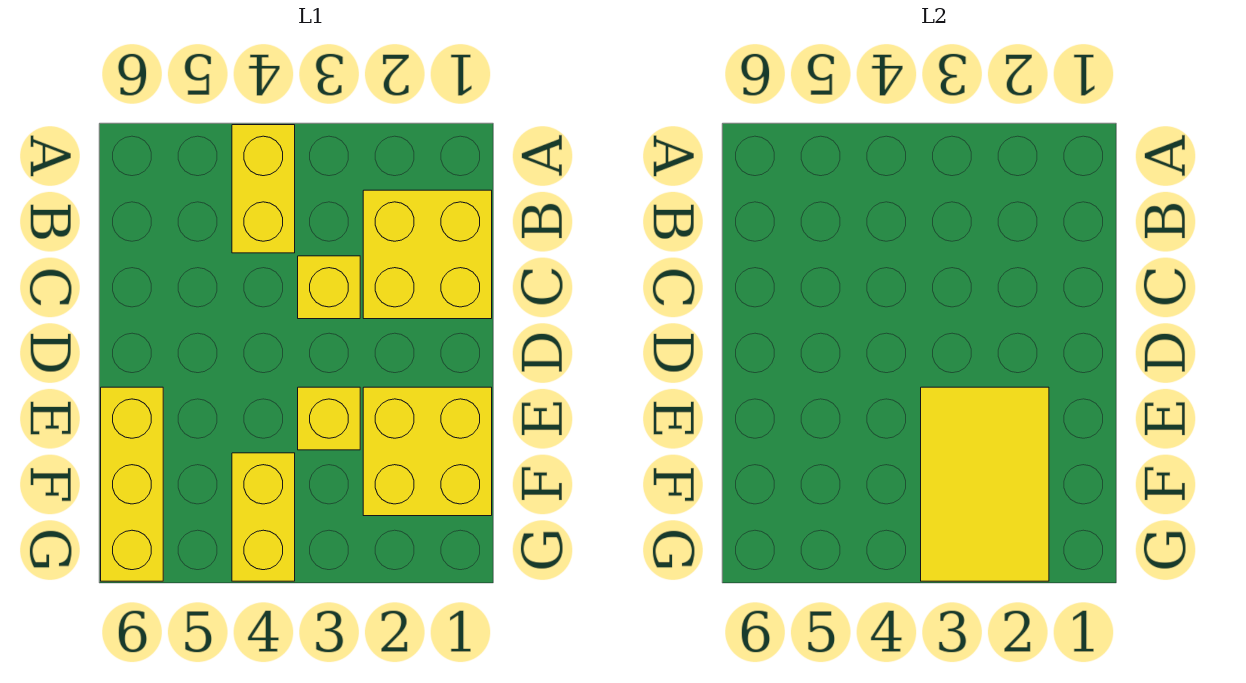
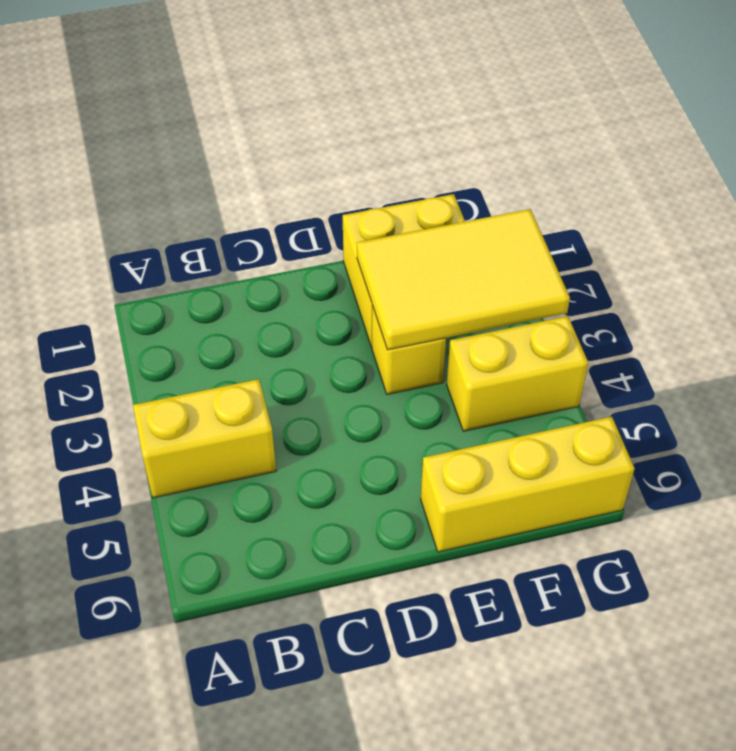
yellow brick B1:C2 level 1 -> none
yellow brick C3 level 1 -> none

